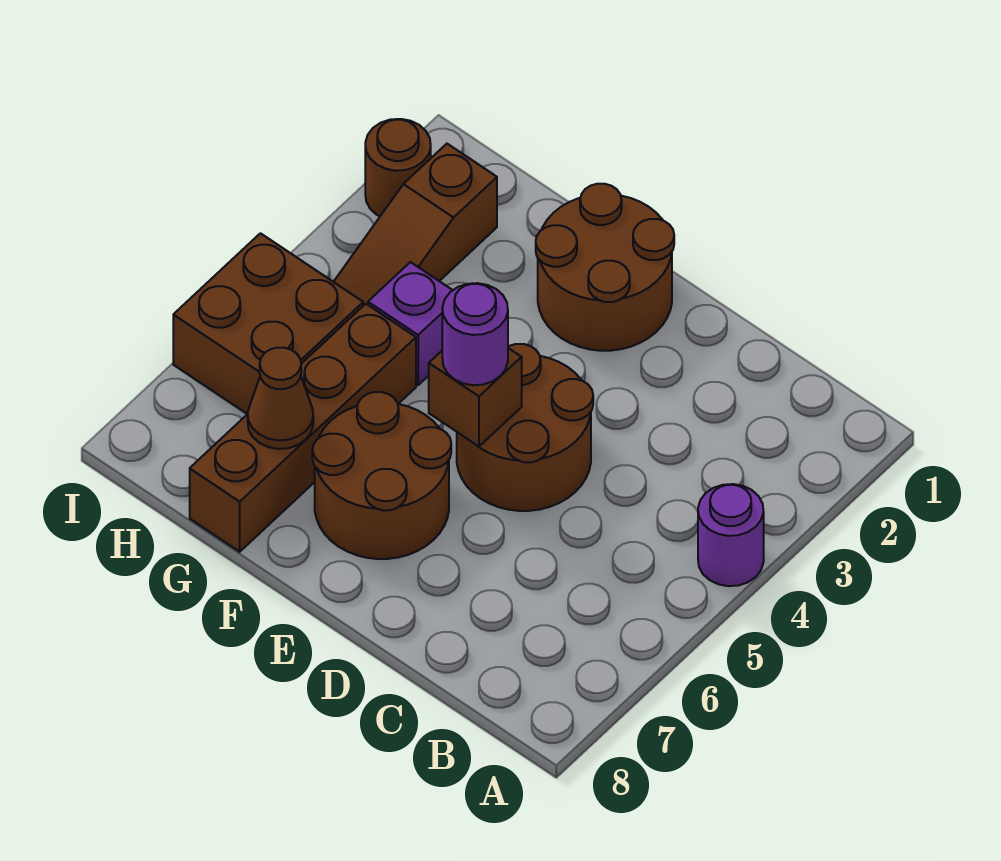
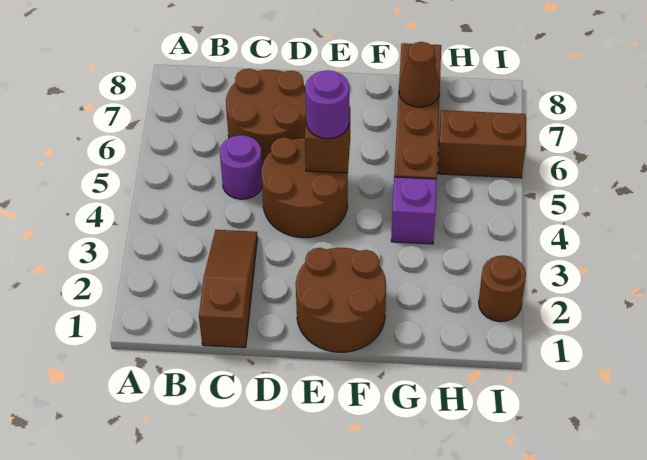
purple round brick A4 level 1 -> purple round brick C5 level 1
brown round brick E6:F7 level 1 -> brown round brick C6:D7 level 1
brown slope H2:H4 level 1 top 2 -> brown slope C1:C3 level 1 top 1
brown brick H5:I6 level 1 -> brown brick H6:I6 level 1

